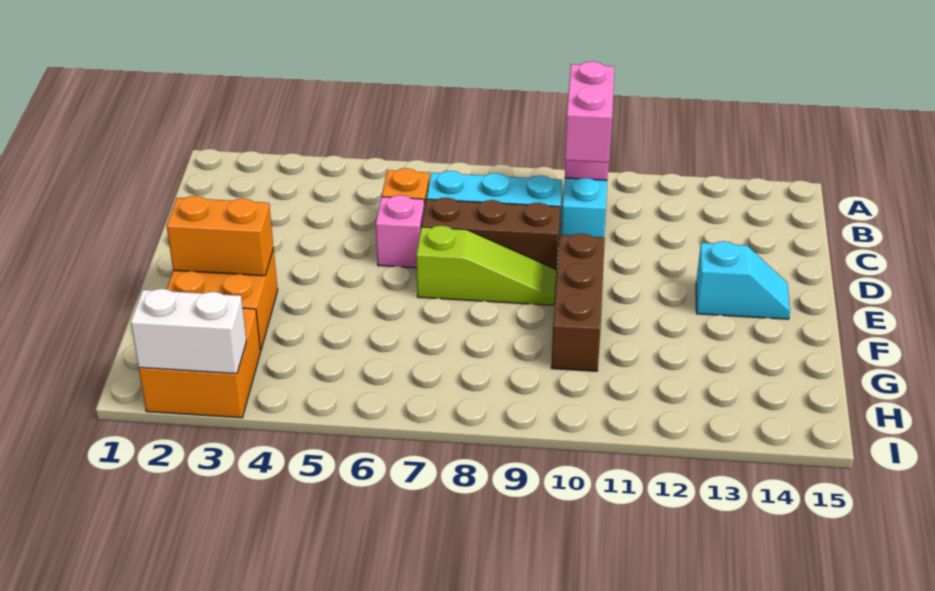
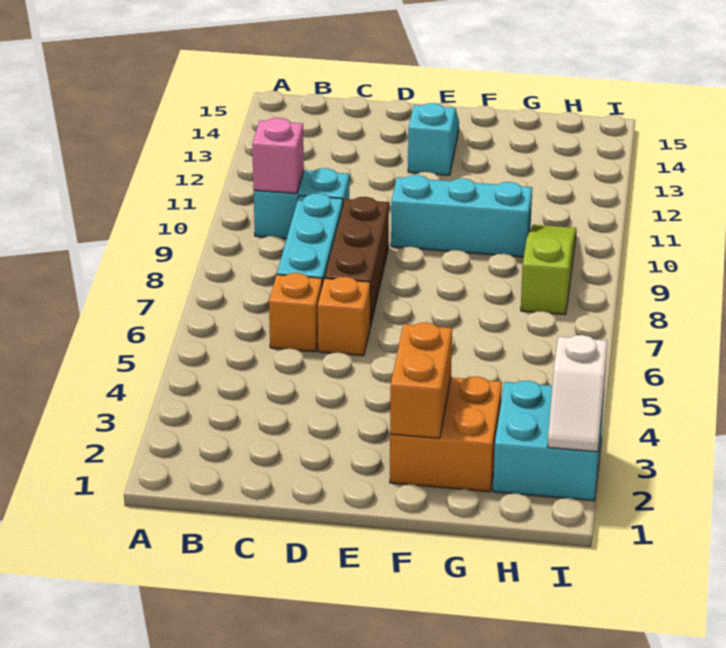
pink brick B10:C10 level 3 -> none
pink brick D6 level 1 -> orange brick D6 level 1
lime slope E7:E9 level 1 top 7 -> lime slope H8:H10 level 1 top 8
brown brick E10:G10 level 1 -> cyan brick E10:G10 level 1
orange brick H2:I3 level 1 -> cyan brick H2:I3 level 1
white brick I2:I3 level 2 -> white slope I2:I3 level 2 top 3

